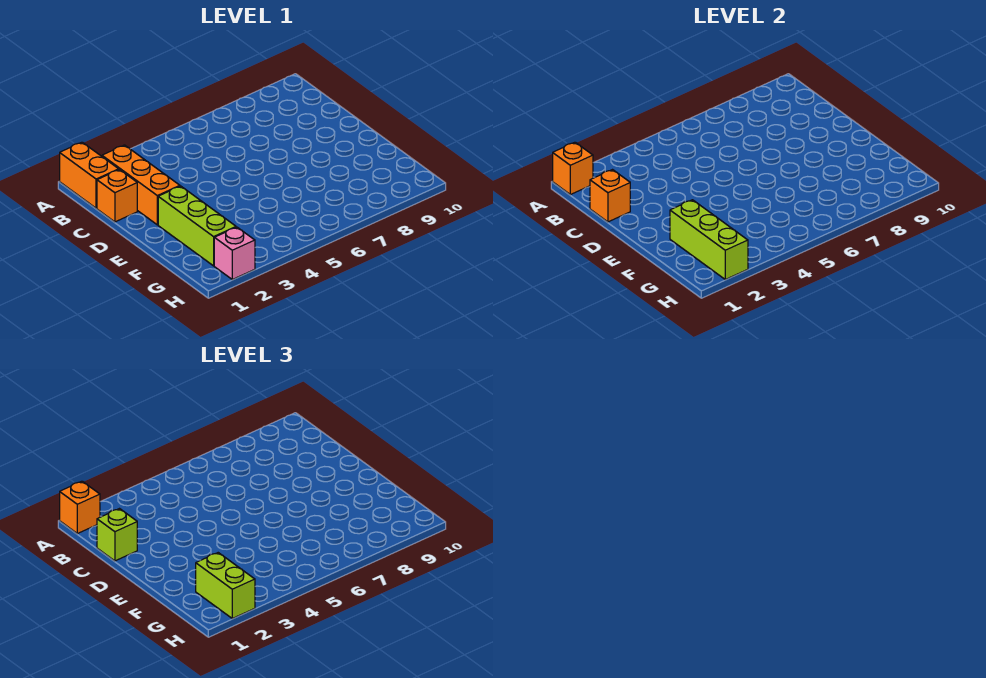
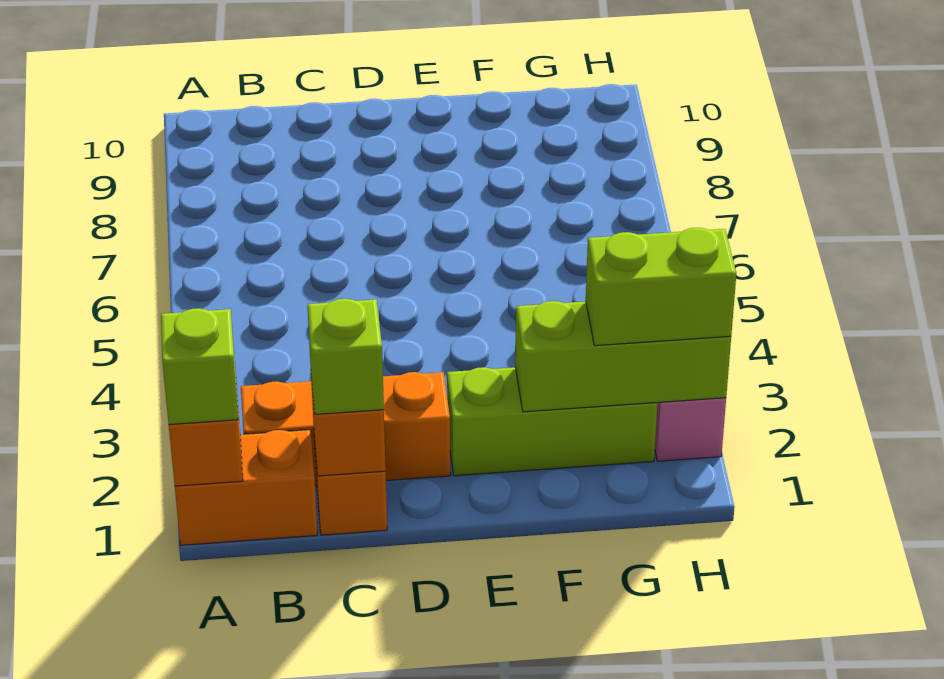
orange brick A1 level 3 -> lime brick A1 level 3

